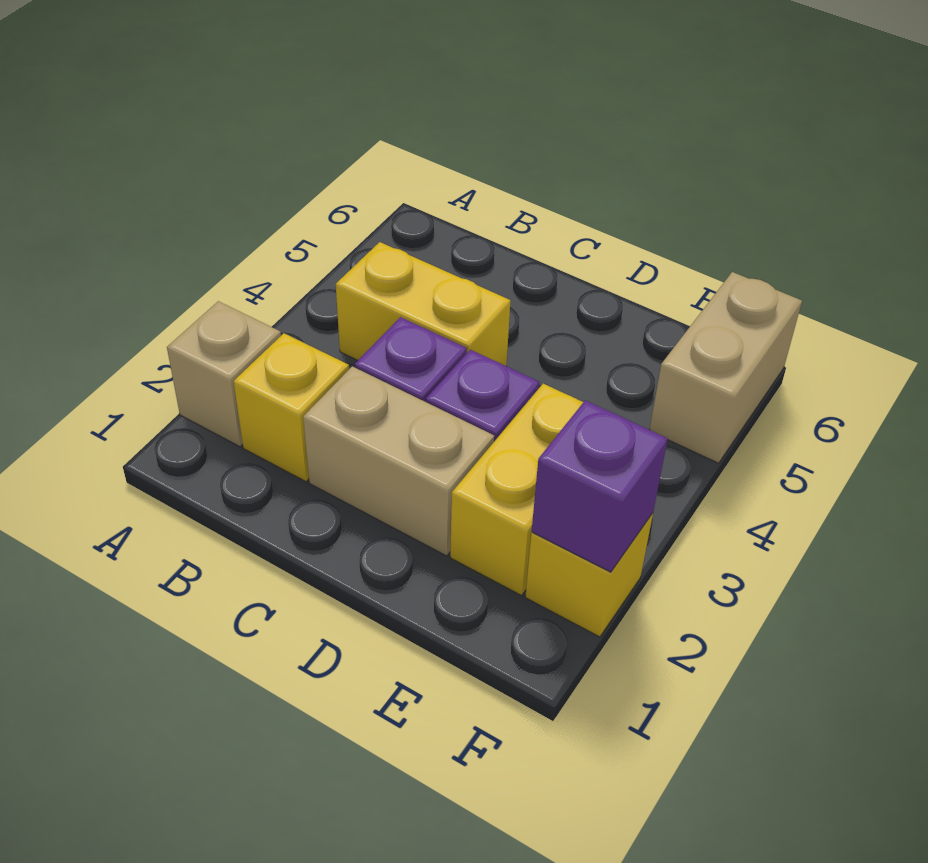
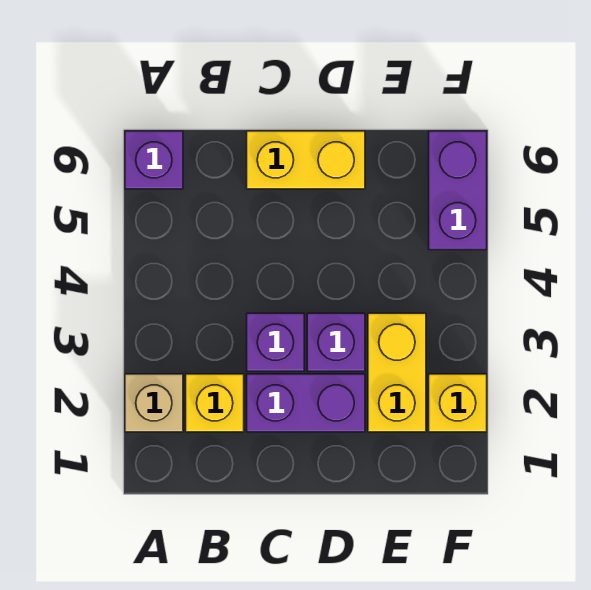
yellow brick B4:C4 level 1 -> yellow brick C6:D6 level 1
tan brick C2:D2 level 1 -> purple brick C2:D2 level 1
purple brick F2 level 2 -> purple brick A6 level 1
tan brick F5:F6 level 1 -> purple brick F5:F6 level 1

